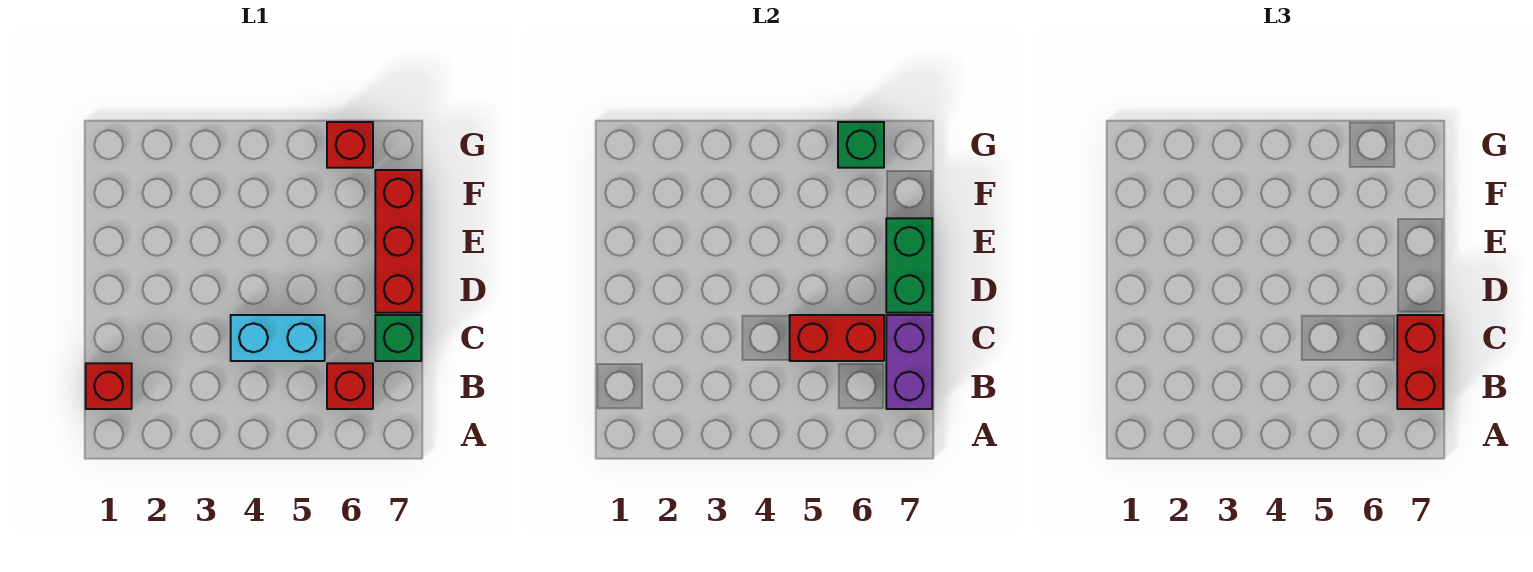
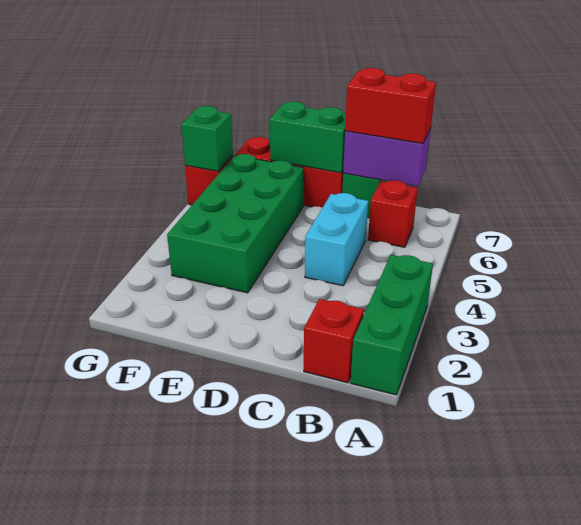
none -> green brick A1:A3 level 1
red brick C5:C6 level 2 -> none
none -> green brick E3:F6 level 1

